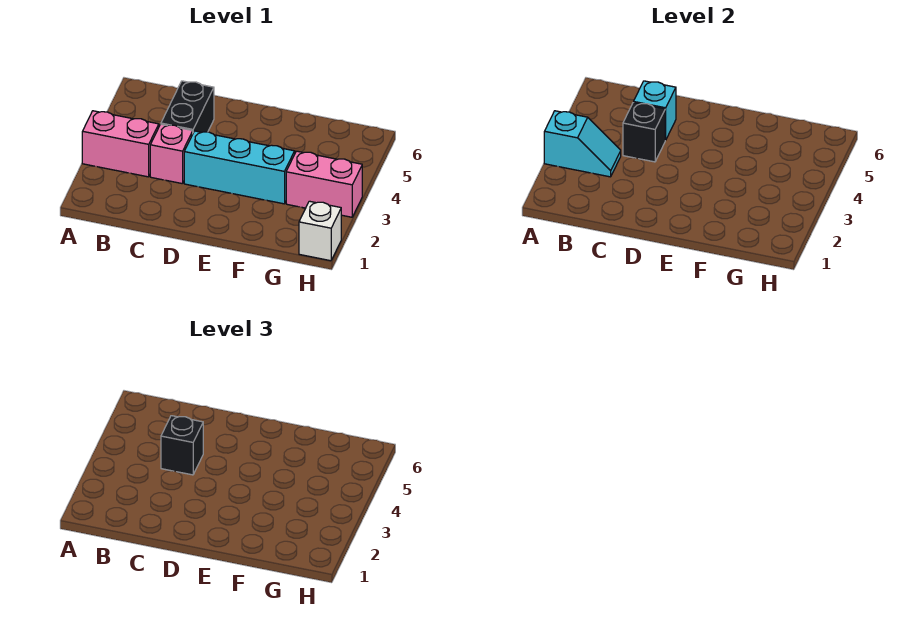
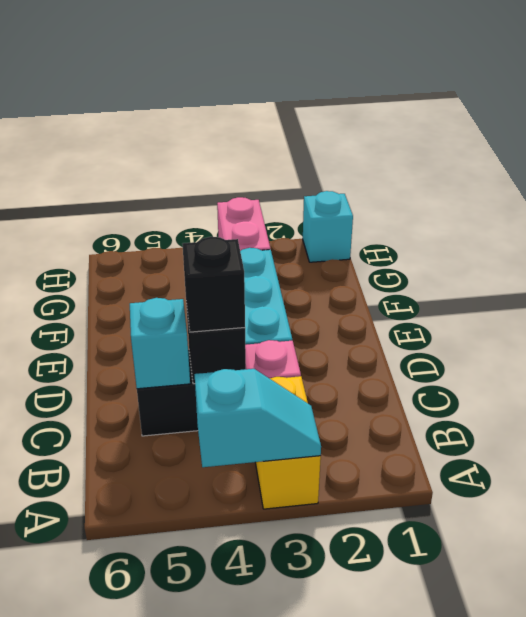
pink brick A3:B3 level 1 -> yellow brick A3:B3 level 1
cyan slope A3:B3 level 2 top A -> cyan slope A3:A4 level 2 top 4
white brick H1 level 1 -> cyan brick H1 level 1

